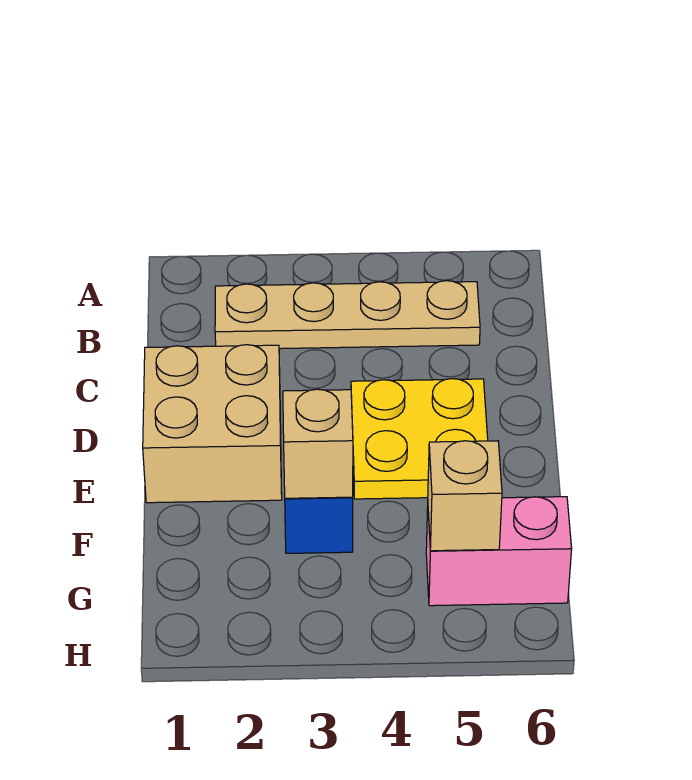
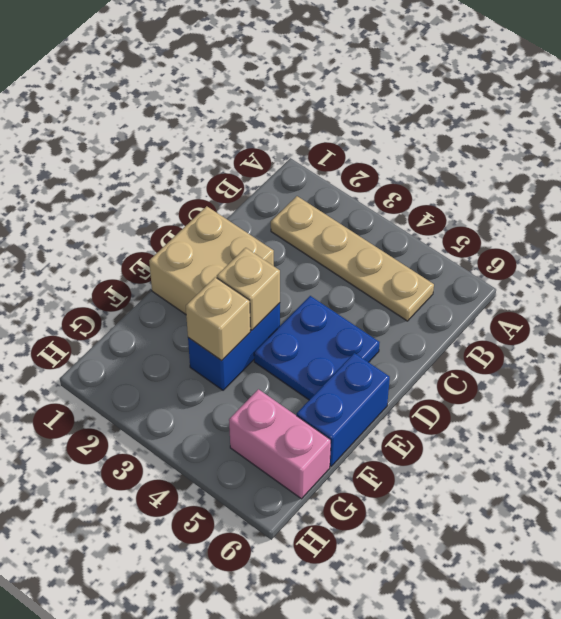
yellow plate D4:E5 level 1 -> blue plate D4:E5 level 1
none -> blue brick E6:F6 level 1
tan brick G5 level 2 -> tan brick E3 level 2

